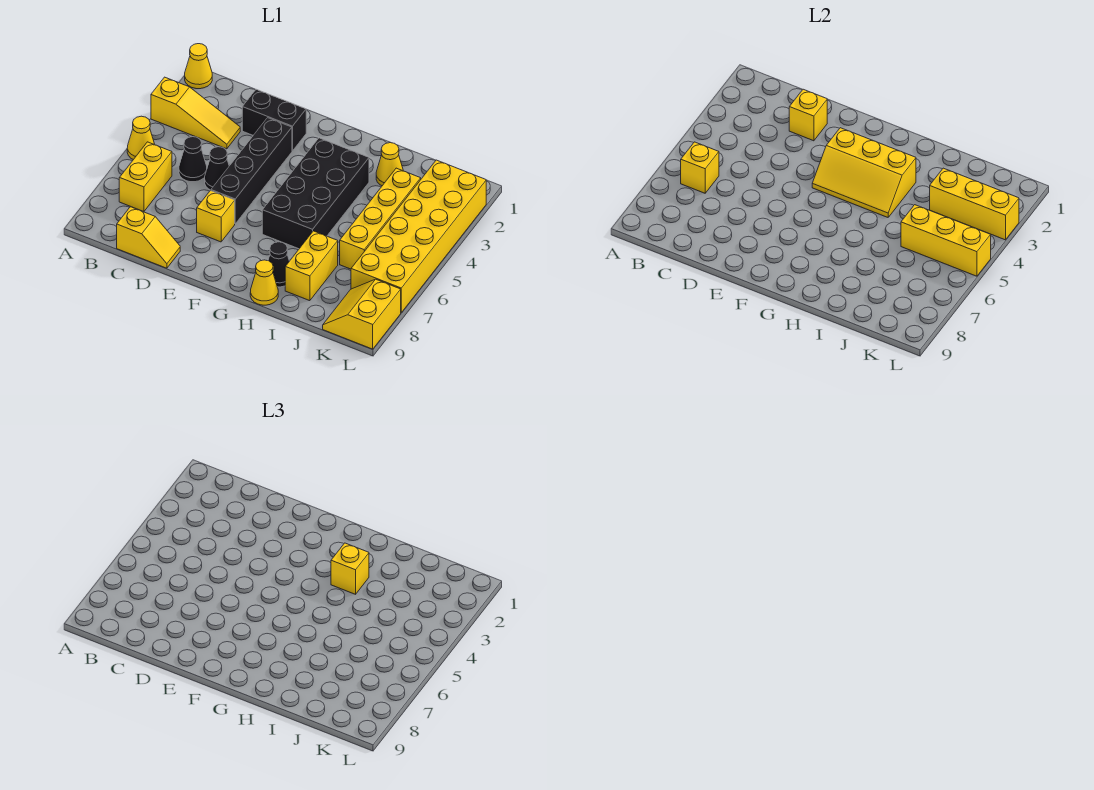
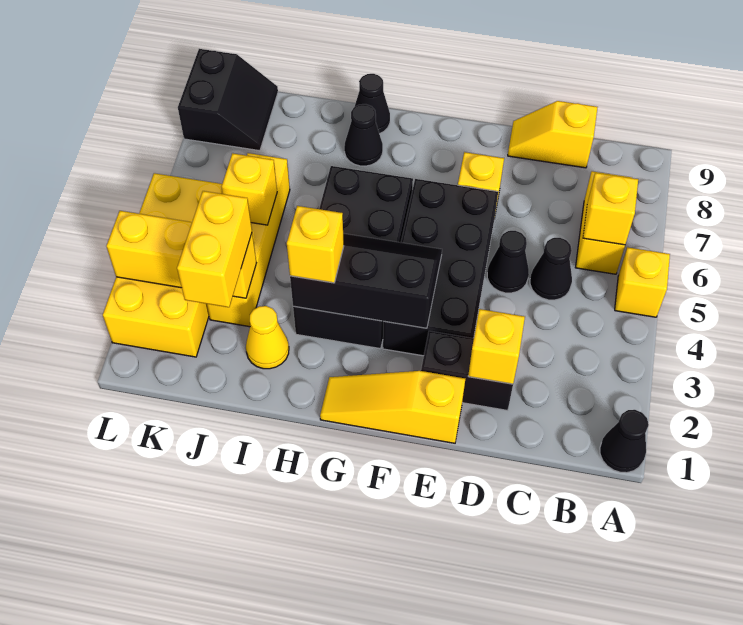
yellow cone A1 level 1 -> black cone A1 level 1
yellow slope A3:C3 level 1 top A -> yellow slope E1:G1 level 1 top E
yellow cone A5 level 1 -> yellow brick A5 level 1
black brick E3:E6 level 1 -> black brick E3:F6 level 1
yellow slope F3:H4 level 2 top 3 -> black slope F3:H4 level 2 top 3
yellow cone H9 level 1 -> black cone H9 level 1
yellow brick I7:I8 level 1 -> yellow brick J2:J3 level 3
yellow brick J5:L5 level 2 -> yellow brick J5 level 2
yellow brick K2:L7 level 1 -> yellow brick K2:L5 level 1
yellow slope K8:L9 level 1 top L -> black slope K8:L9 level 1 top L

